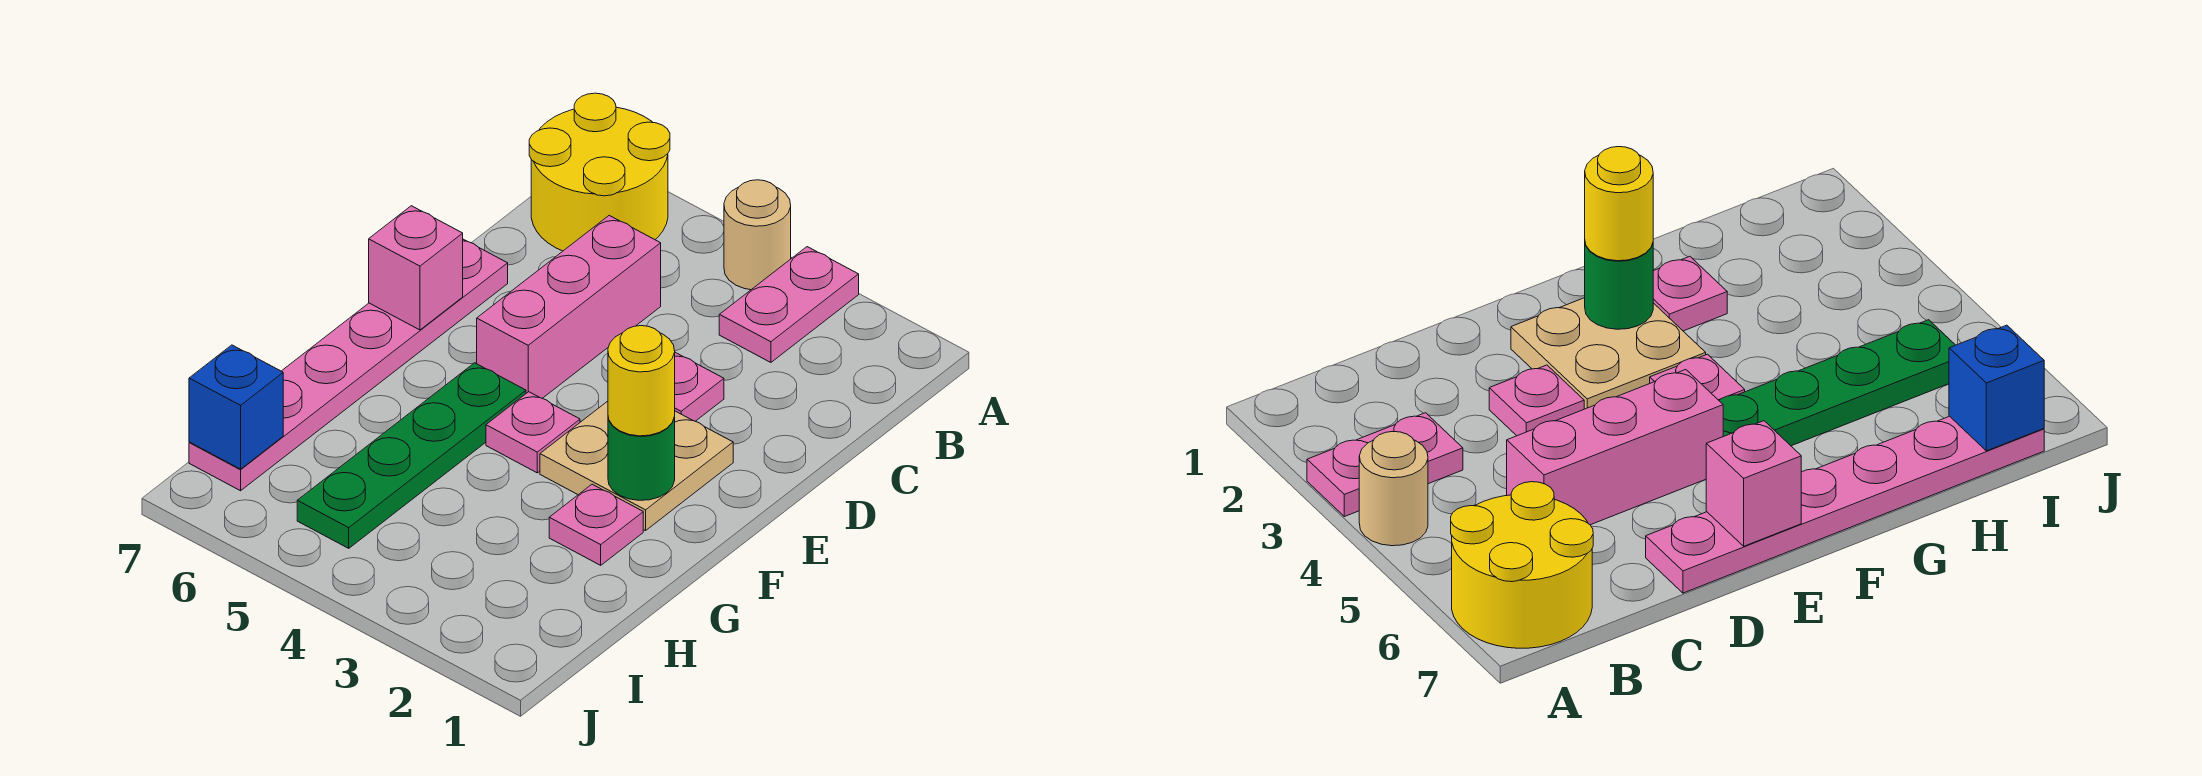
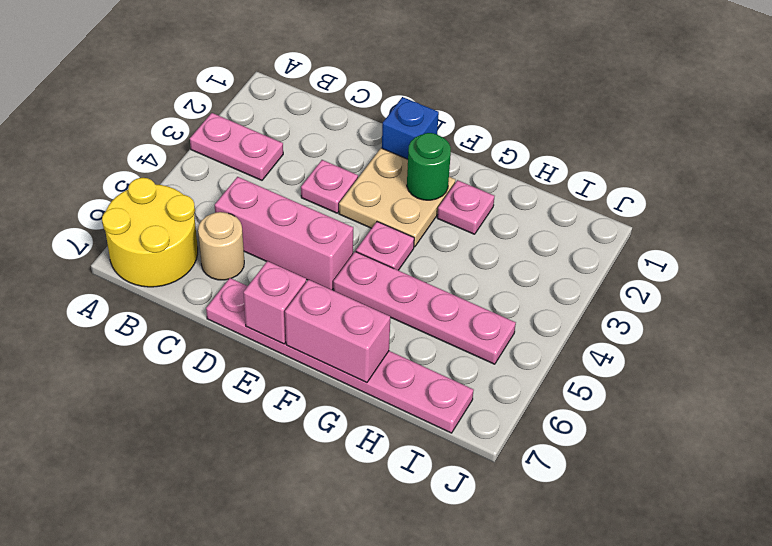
tan round brick A4 level 1 -> tan round brick C6 level 1
yellow round brick F2 level 3 -> none
green plate F5:I5 level 1 -> pink plate F5:I5 level 1
none -> pink brick F7:G7 level 2
blue brick I7 level 2 -> blue brick E1 level 1

